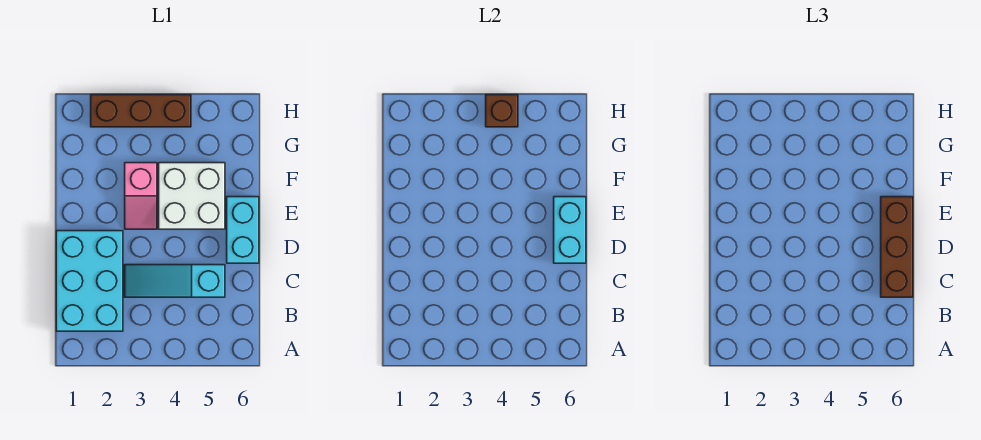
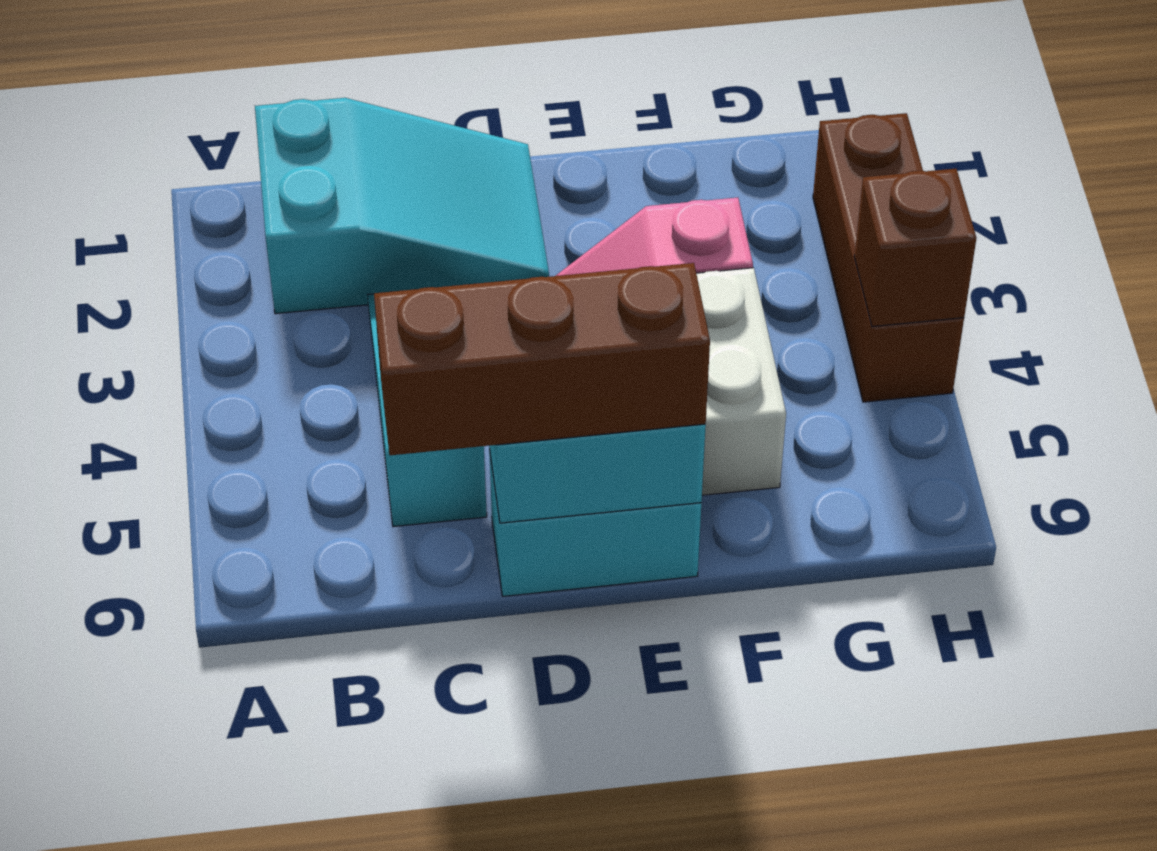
cyan brick B1:D2 level 1 -> cyan slope B1:D2 level 1 top B

